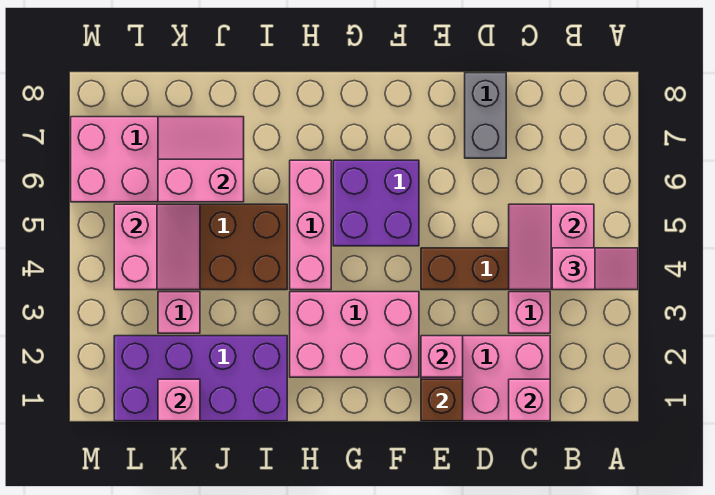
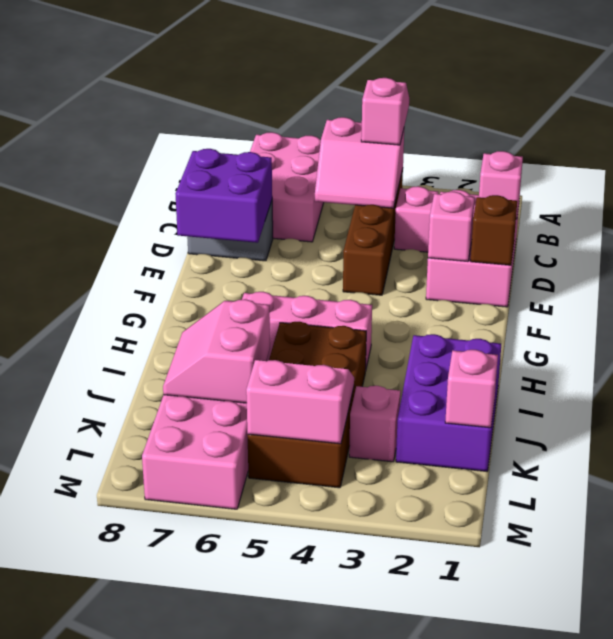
pink brick F2:H3 level 1 -> pink brick A6:C7 level 1
purple brick F5:G6 level 1 -> purple brick D7:E8 level 2
purple brick I1:L2 level 1 -> purple brick I1:K2 level 1

